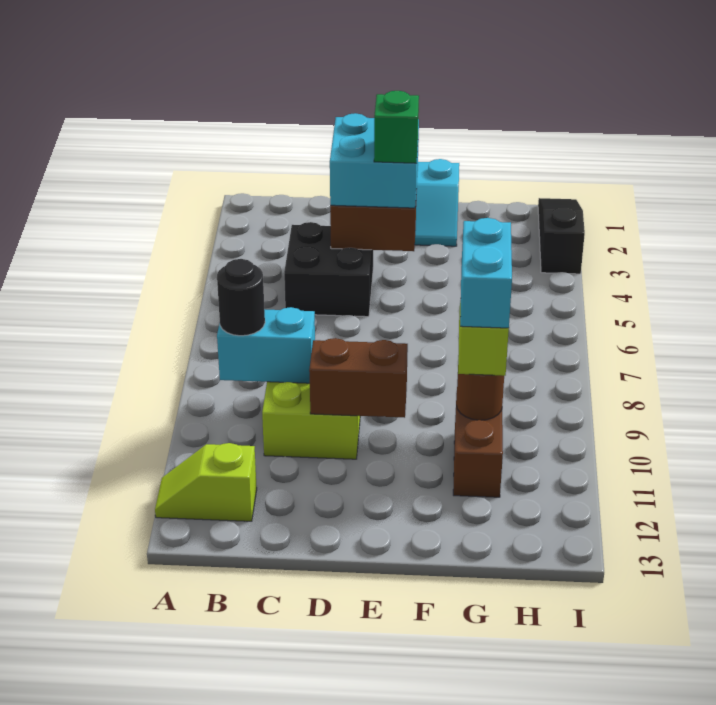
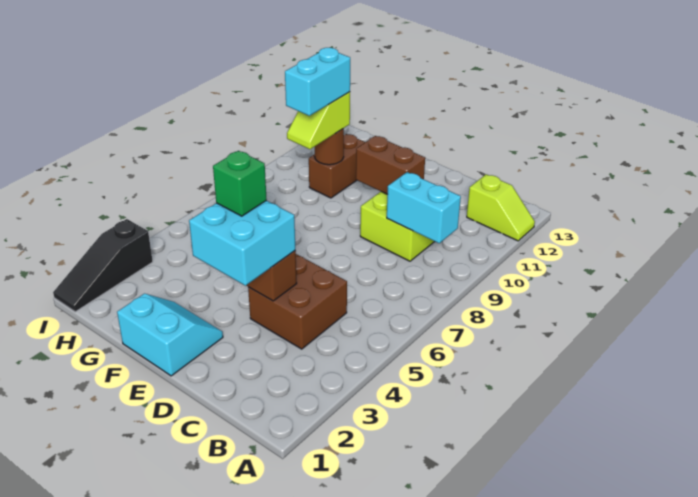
black round brick B9 level 3 -> none
black brick C4:D5 level 1 -> brown brick C4:D5 level 1

